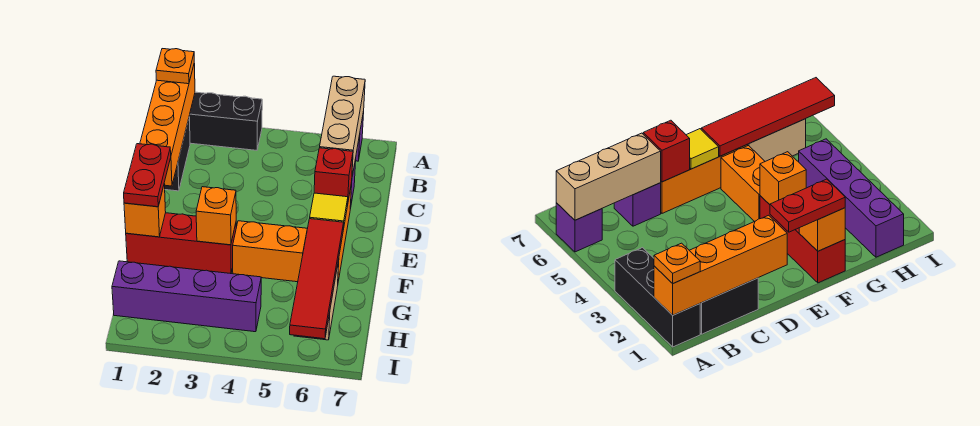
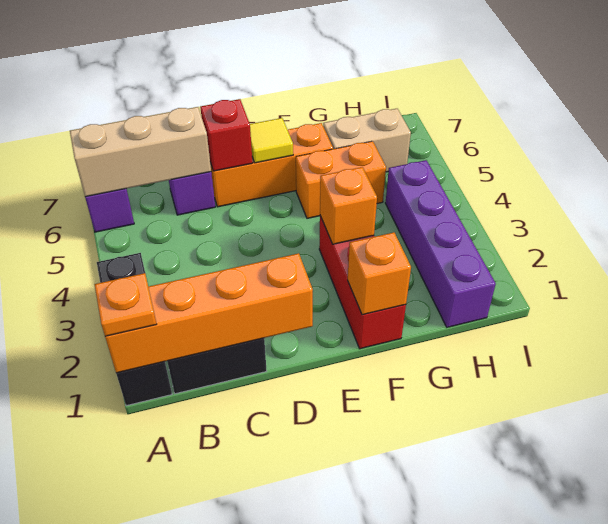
red plate E1:F1 level 3 -> none
orange brick F4:F5 level 1 -> orange brick F5:G5 level 1
red tile F6:I6 level 2 -> none

